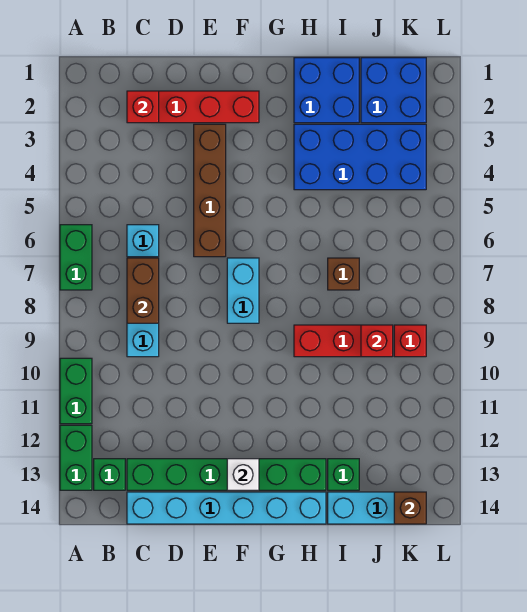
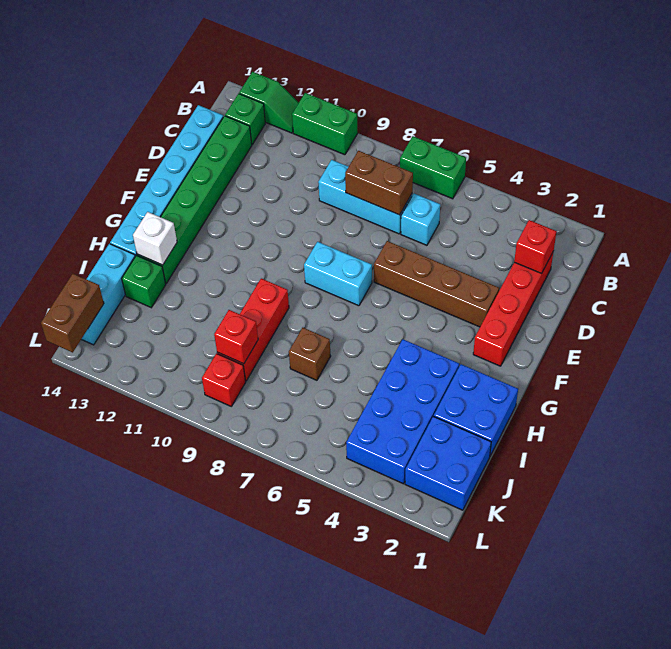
green brick A12:A13 level 1 -> green slope A12:A13 level 1 top 13
white brick F13 level 2 -> white brick H13 level 2
brown brick K14 level 2 -> brown brick K14:L14 level 2

